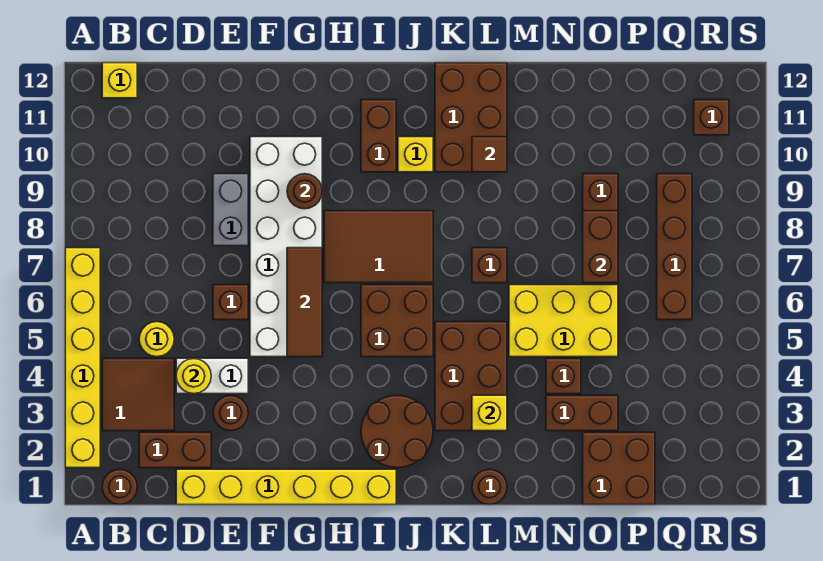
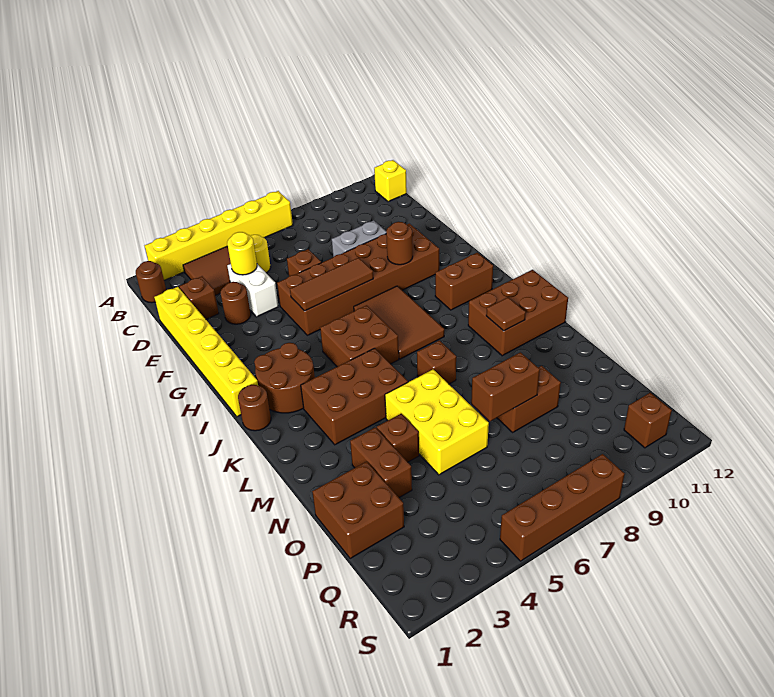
brown brick C2:D2 level 1 -> brown brick D2 level 1
white brick F5:G10 level 1 -> brown brick F5:G10 level 1
yellow brick J10 level 1 -> none
brown round brick L1 level 1 -> brown round brick J1 level 1
yellow brick L3 level 2 -> none
brown brick Q6:Q9 level 1 -> brown brick S5:S8 level 1

